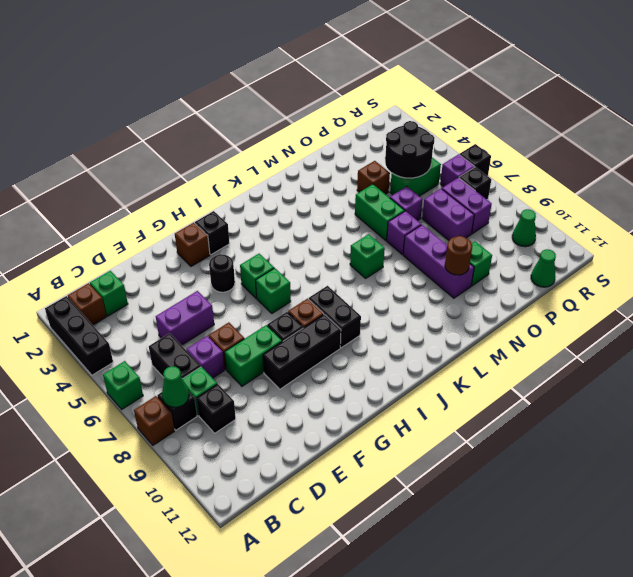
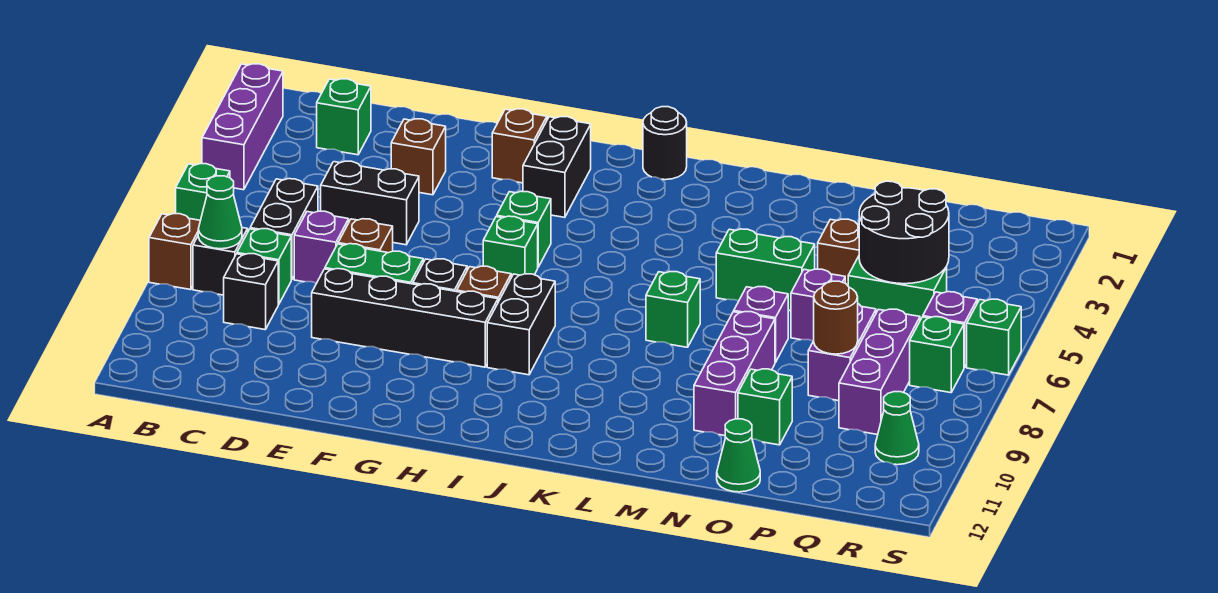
black brick A2:A4 level 1 -> purple brick A2:A4 level 1
brown brick B2 level 1 -> brown brick E3 level 1
purple brick D5:E5 level 1 -> black brick D5:E5 level 1
black brick F9:H9 level 1 -> black brick E9:H9 level 1
black round brick G4 level 1 -> black round brick J1 level 1
black brick H2 level 1 -> black brick H2:H3 level 1
green brick N5:N6 level 1 -> green brick M5:N5 level 1
brown round brick N10 level 2 -> brown round brick P8 level 2
purple brick Q7:Q8 level 1 -> purple brick Q7:Q9 level 1
green cone Q12 level 1 -> green cone O12 level 1
black brick R7 level 1 -> green brick R7 level 1
black brick S6 level 1 -> green brick S6 level 1

